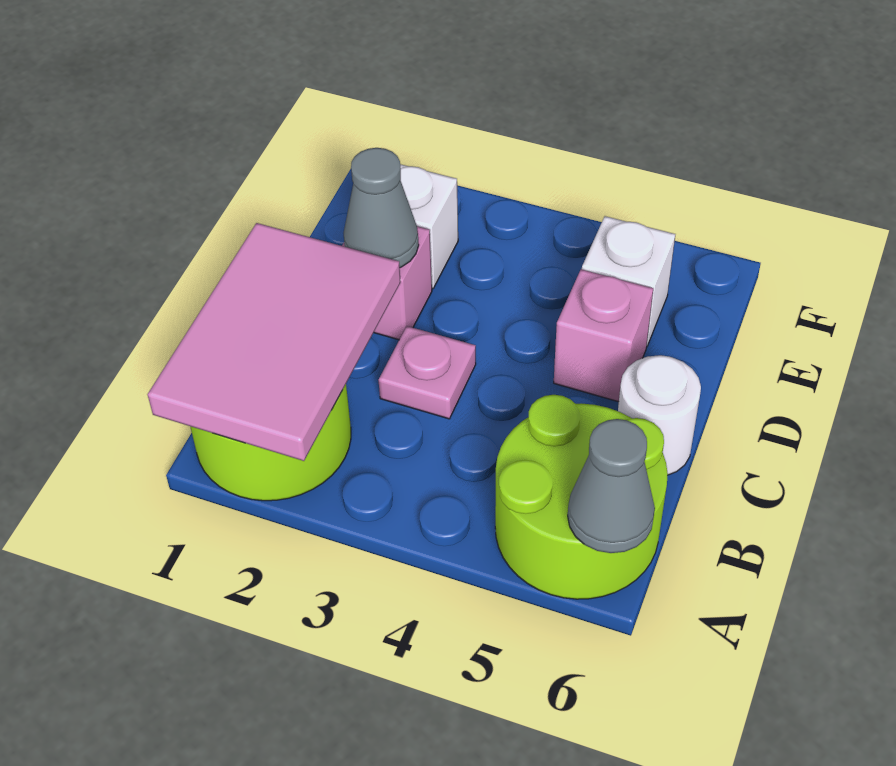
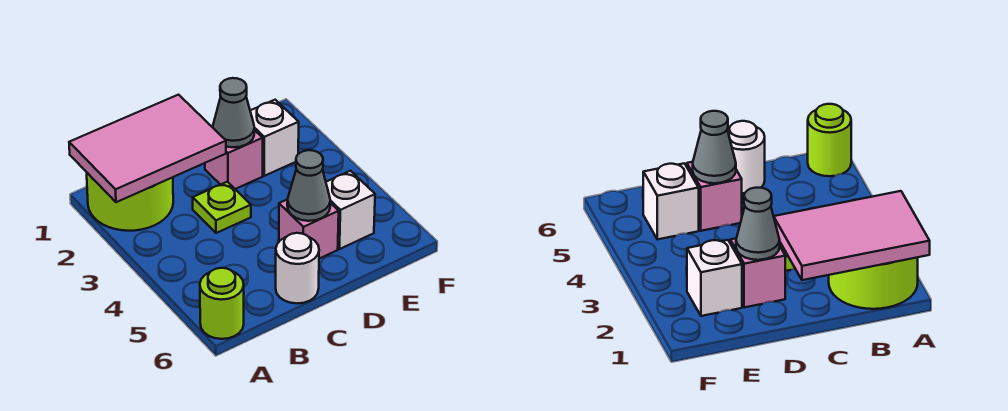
lime round brick A5:B6 level 1 -> lime round brick A6 level 1
grey cone A6 level 2 -> grey cone D5 level 2
pink plate C3 level 1 -> lime plate C3 level 1

